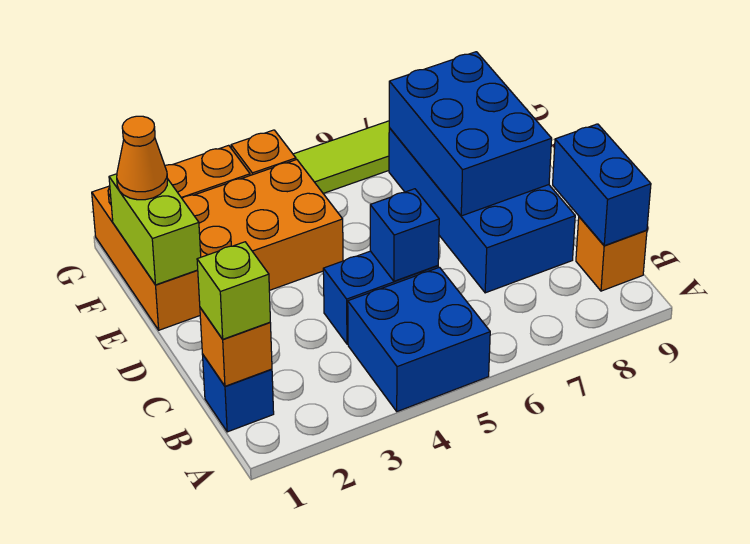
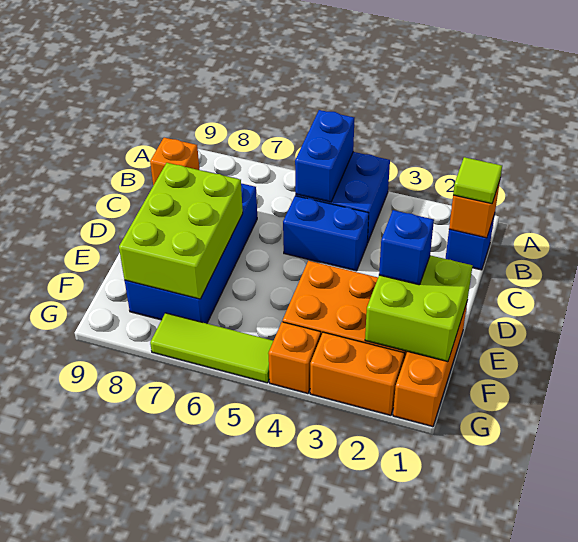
lime brick B1 level 3 -> lime tile B1 level 3
blue brick B9:C9 level 2 -> blue brick A5:B5 level 2
blue brick C5 level 2 -> blue brick E2 level 3
blue brick D7:F8 level 2 -> lime brick D7:F8 level 2
lime brick E1:F1 level 2 -> lime brick E1:F2 level 2
orange cone F1 level 3 -> none

